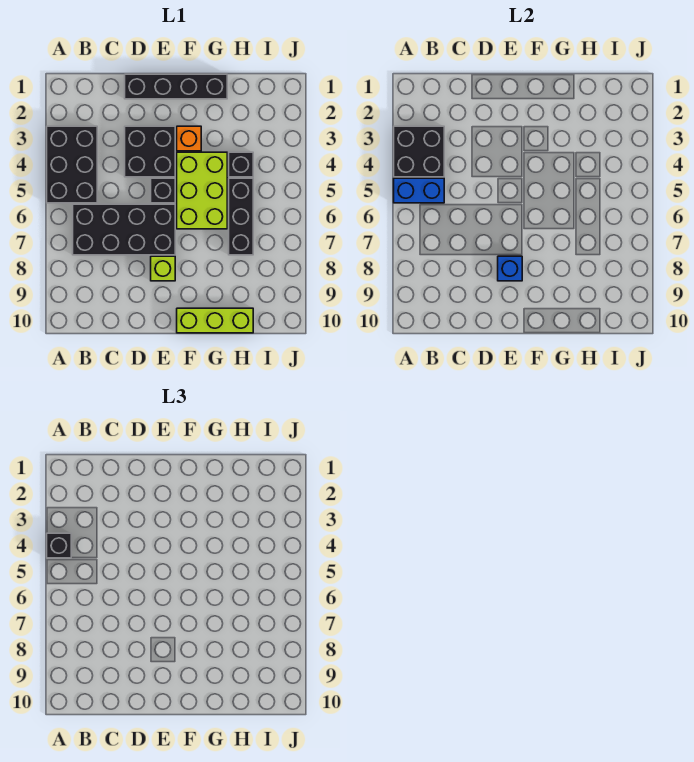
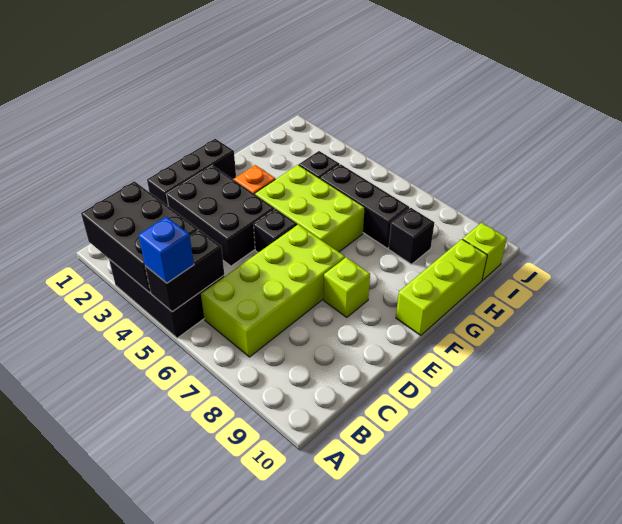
black brick A3:B4 level 2 -> black brick A2:B4 level 2
black brick A4 level 3 -> black brick H8 level 1
blue brick A5:B5 level 2 -> black brick A5:B5 level 2
black brick B6:E7 level 1 -> lime brick B6:E7 level 1
black brick D1:G1 level 1 -> black brick D1:F1 level 1
black brick D3:E4 level 1 -> black brick D2:E4 level 1
blue brick E8 level 2 -> blue brick A5 level 3
none -> lime brick I10 level 1

